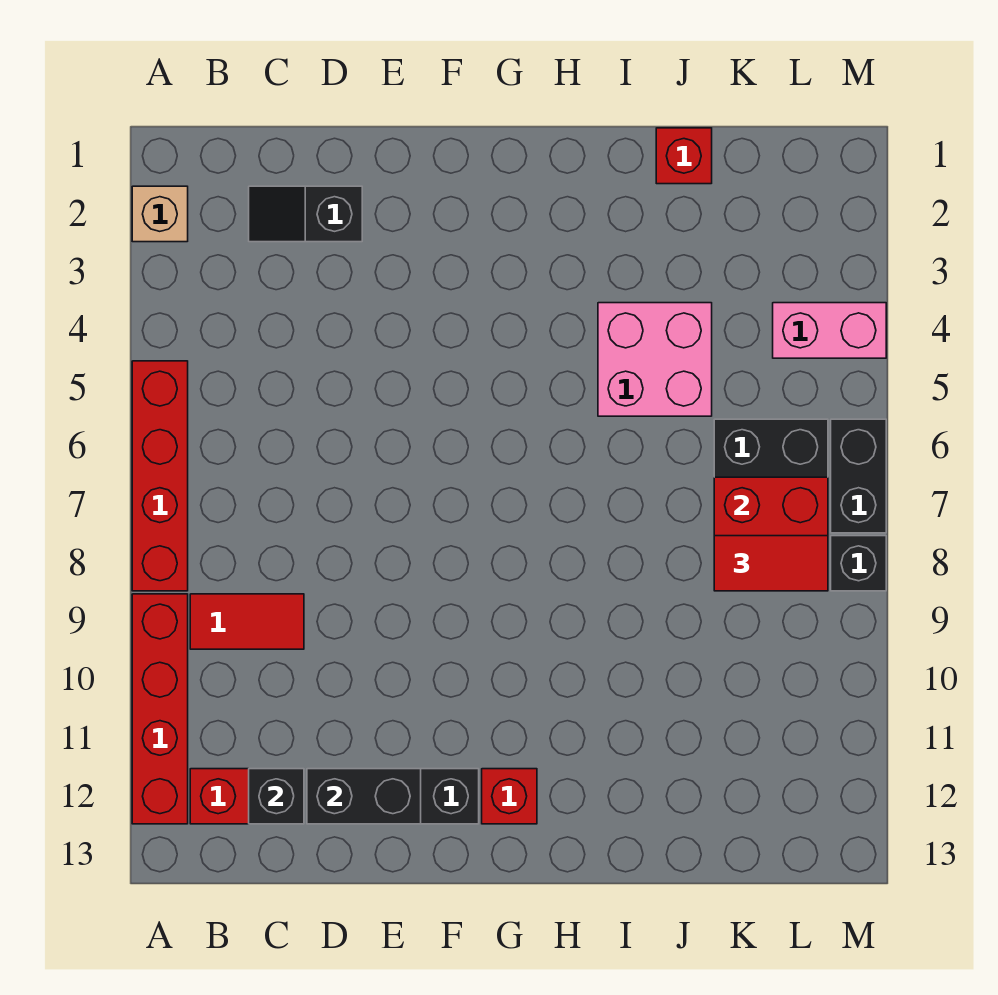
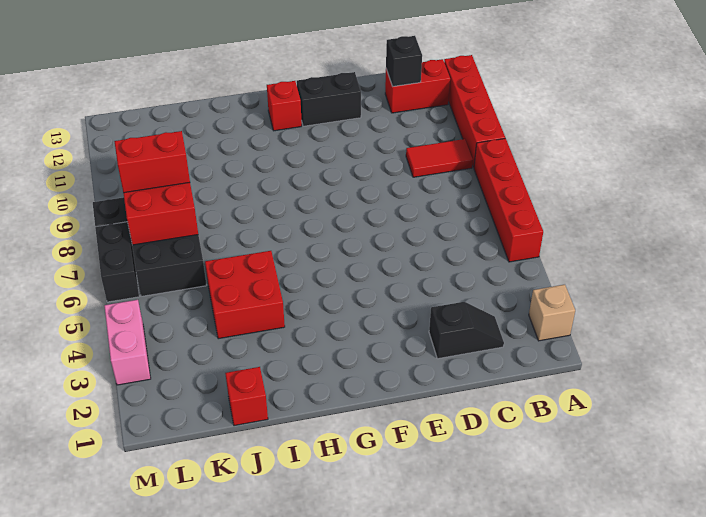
black brick D12:E12 level 2 -> none
pink brick I4:J5 level 1 -> red brick I4:J5 level 1
red tile K8:L8 level 3 -> red brick K8:L8 level 3
pink brick L4:M4 level 1 -> pink brick M3:M4 level 1

